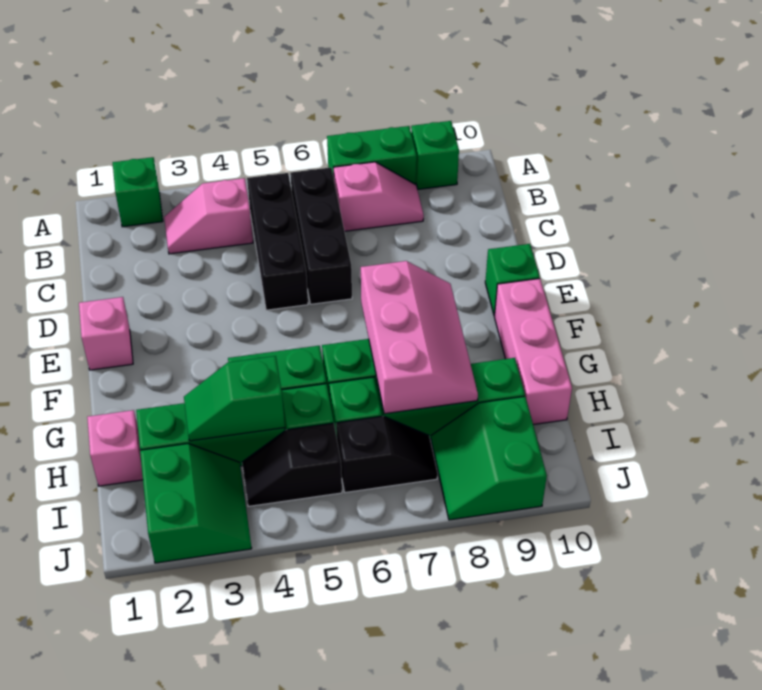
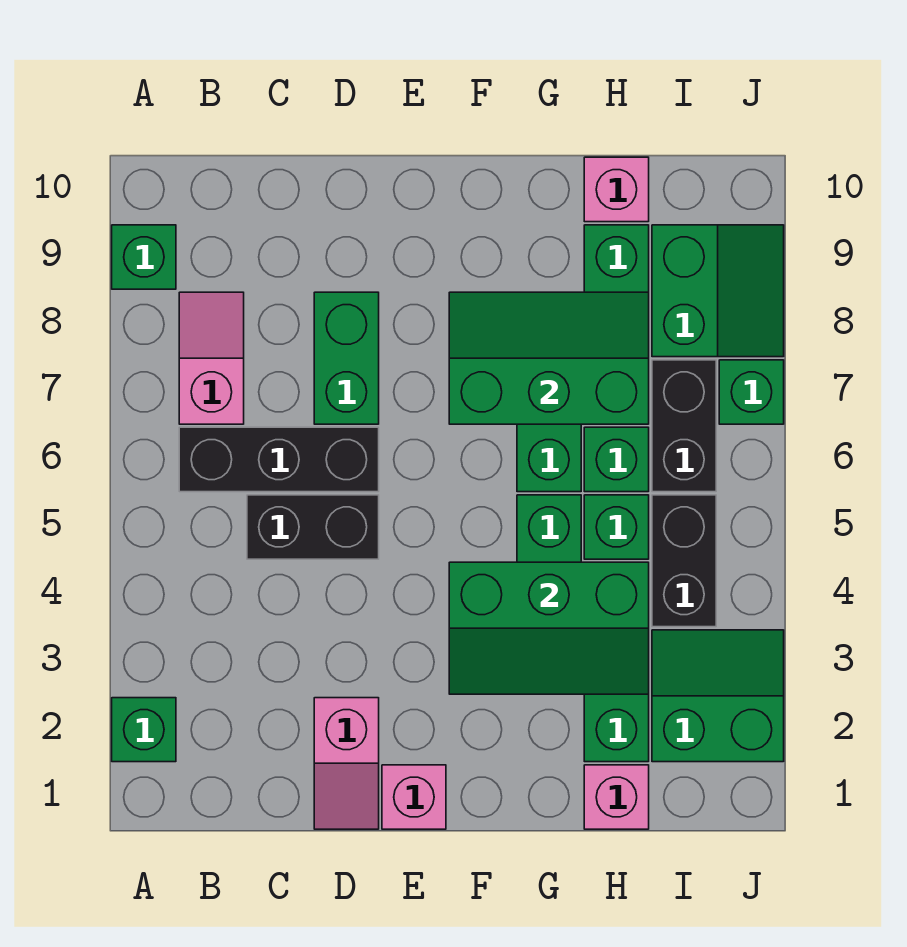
green brick A7:A8 level 1 -> green brick D7:D8 level 1
pink slope B3:B4 level 1 top 4 -> pink slope D1:D2 level 1 top 2
black brick B5:D5 level 1 -> black brick C5:D5 level 1
green brick E10 level 1 -> green brick J7 level 1
pink slope F7:H8 level 2 top 7 -> green slope F7:H8 level 2 top 7
pink brick F10:H10 level 1 -> pink brick H10 level 1
green slope H3:H4 level 2 top 4 -> green slope F3:H4 level 2 top 4
black slope I4:I5 level 1 top 5 -> black brick I4:I5 level 1
black slope I6:I7 level 1 top 6 -> black brick I6:I7 level 1
green slope I8:J9 level 1 top 9 -> green slope I8:J9 level 1 top I

